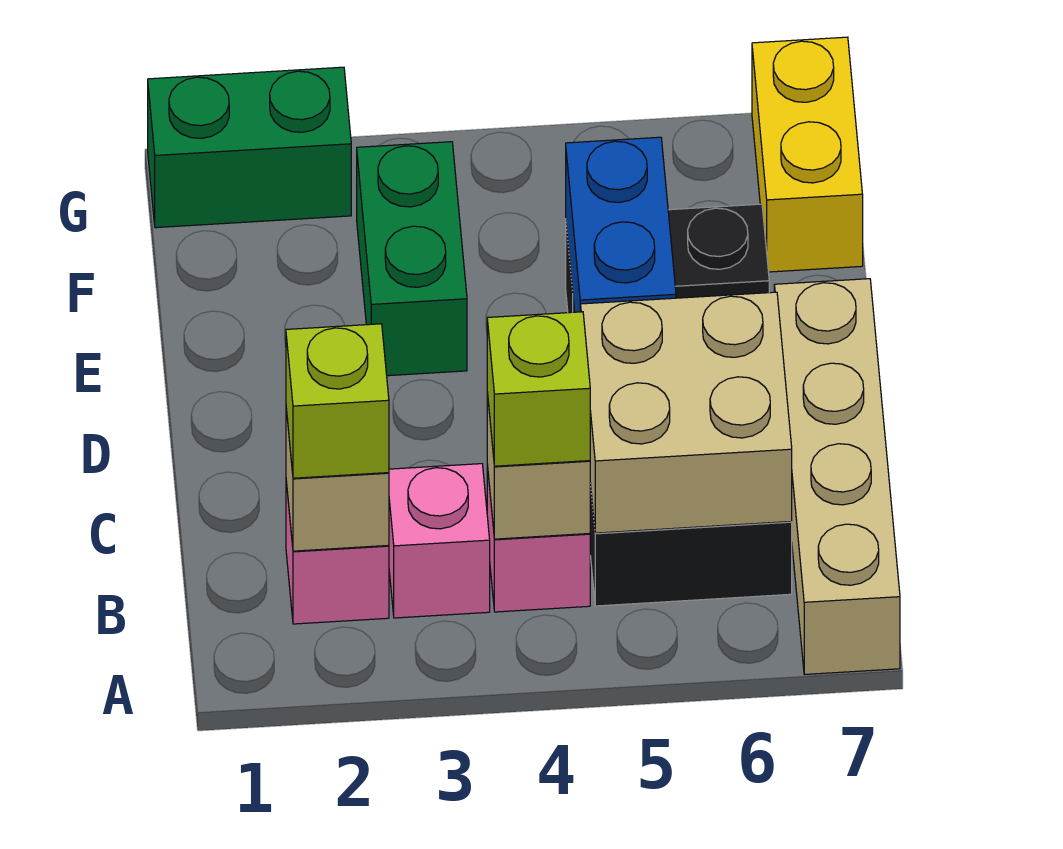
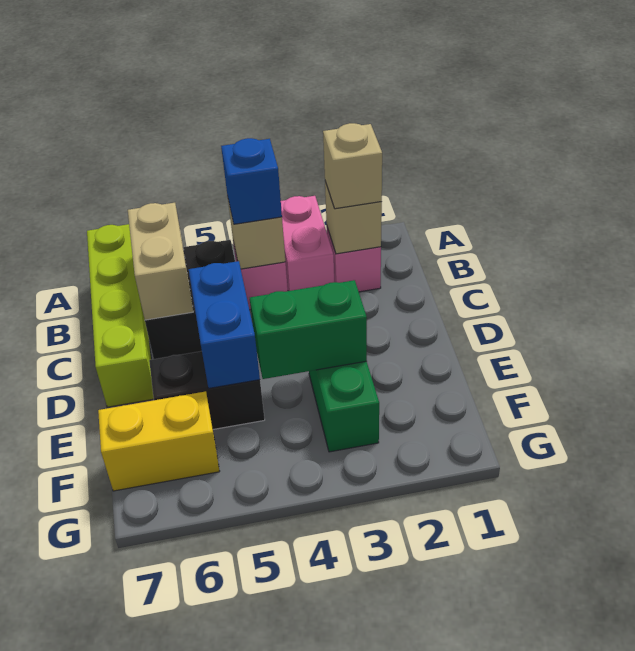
tan brick A7:D7 level 1 -> lime brick A7:D7 level 1
lime brick B2 level 3 -> tan brick B2 level 3
pink brick B3 level 1 -> pink brick A3:B3 level 1
lime brick B4 level 3 -> blue brick B4 level 3
tan brick B5:C6 level 2 -> tan brick B6:C6 level 2
yellow brick F7:G7 level 1 -> yellow brick F6:F7 level 1
green brick G1:G2 level 1 -> green brick E3:E4 level 2

